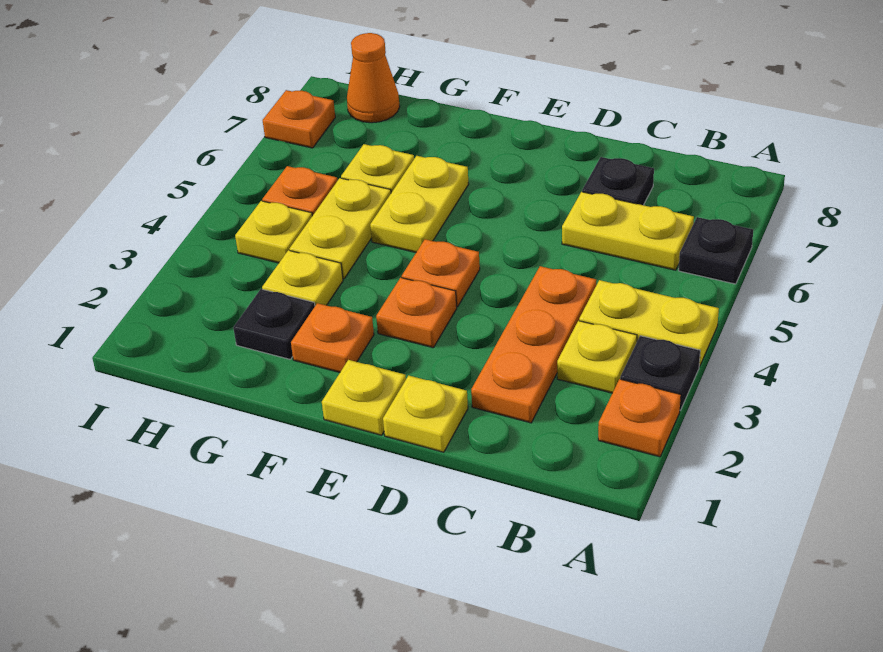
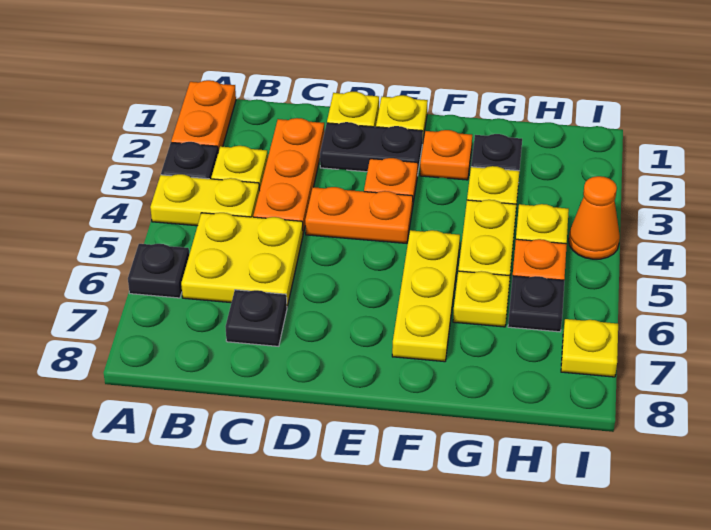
orange plate A2 level 1 -> orange plate A1:A2 level 1
yellow plate B6:C6 level 1 -> yellow plate B5:C6 level 1
none -> black plate D2:E2 level 1
orange plate E4 level 1 -> orange plate D4:E4 level 1
yellow plate F5:F6 level 1 -> yellow plate F5:F7 level 1
none -> black plate H6 level 1
orange cone H8 level 1 -> orange cone I4 level 1
orange plate I7 level 1 -> yellow plate I7 level 1

